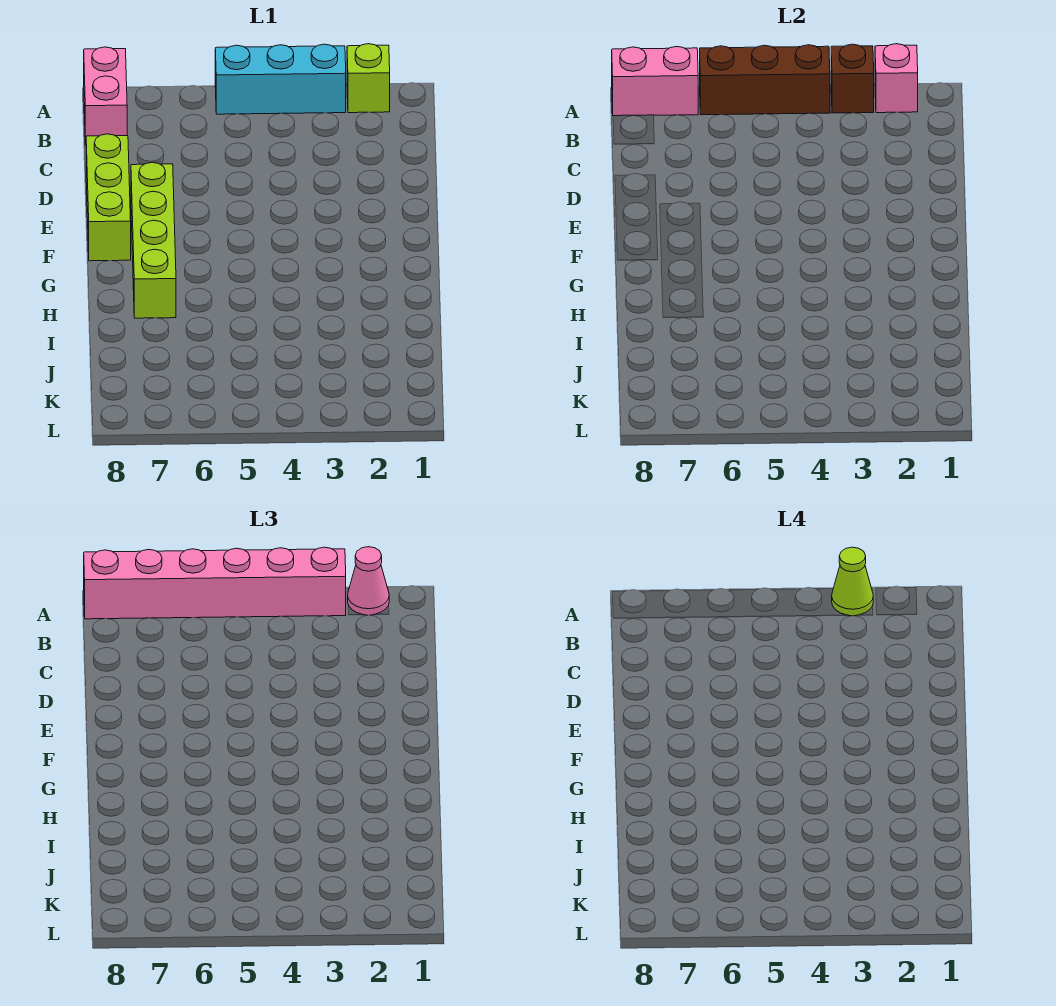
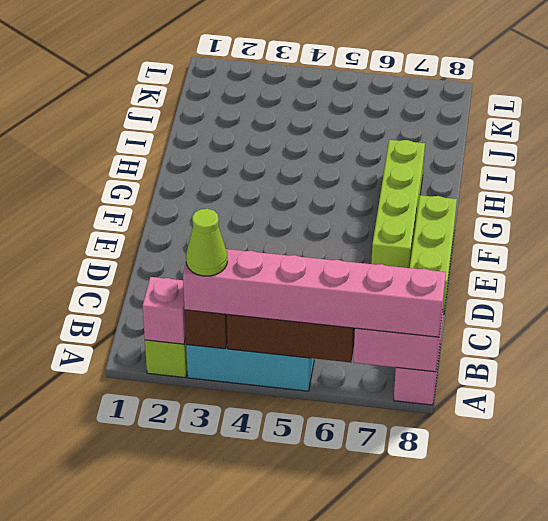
pink cone A2 level 3 -> none

